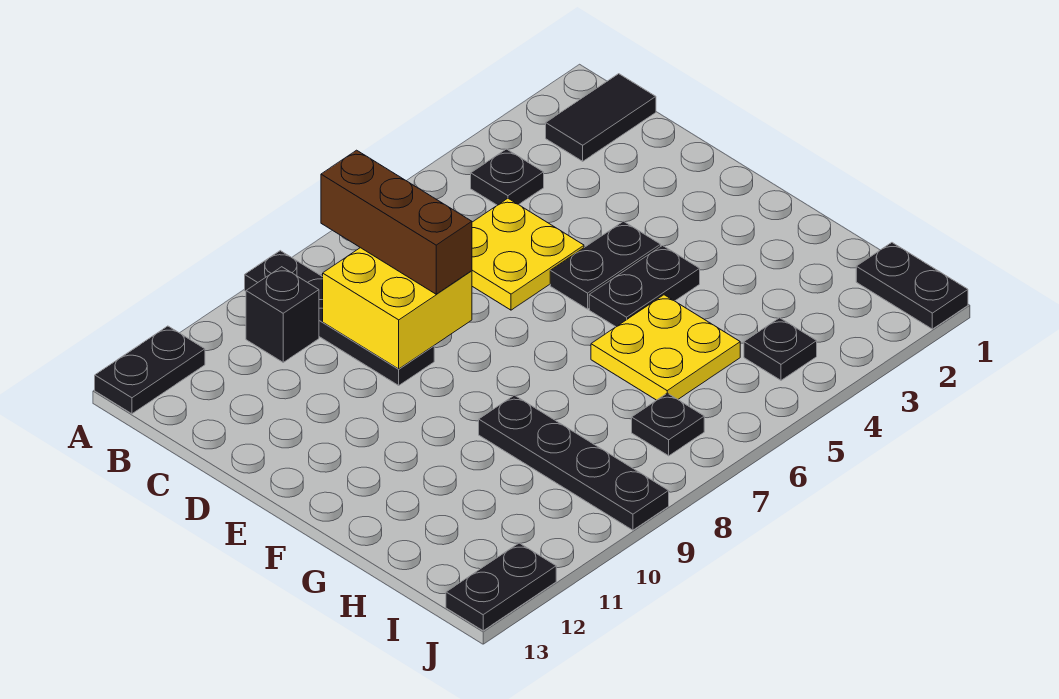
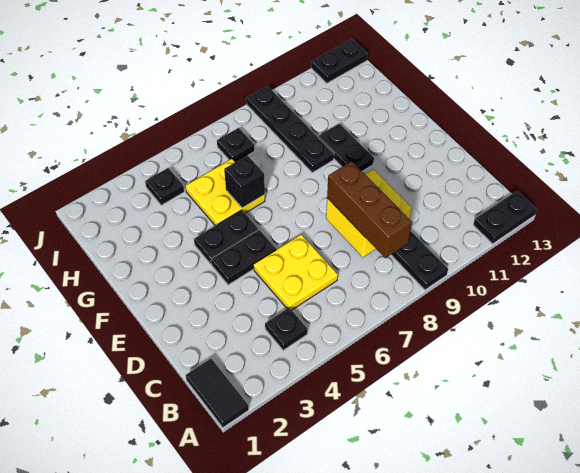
black tile B1:B2 level 1 -> black tile A1:B1 level 1
black brick B10 level 1 -> black brick G6 level 2
black plate I1:J1 level 1 -> black plate F10:G10 level 1

